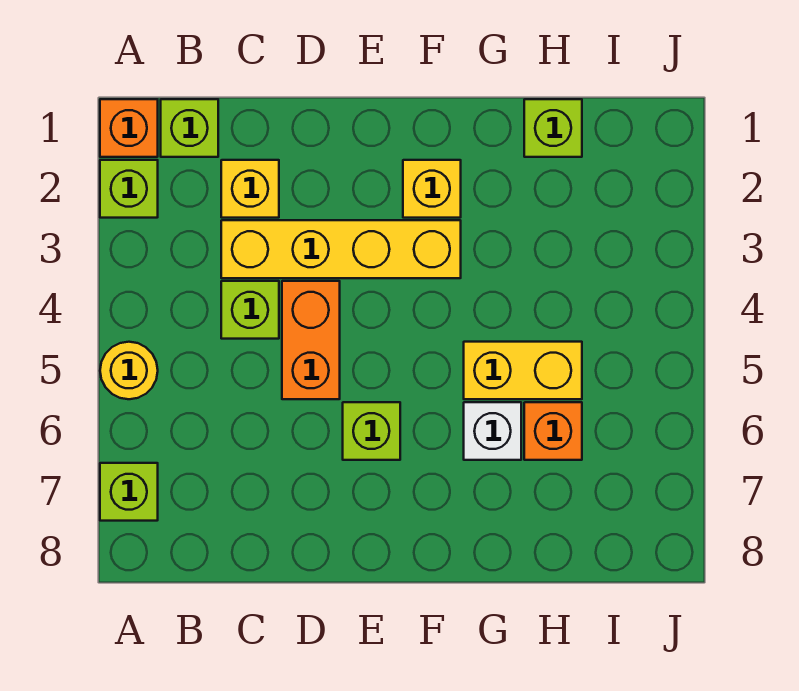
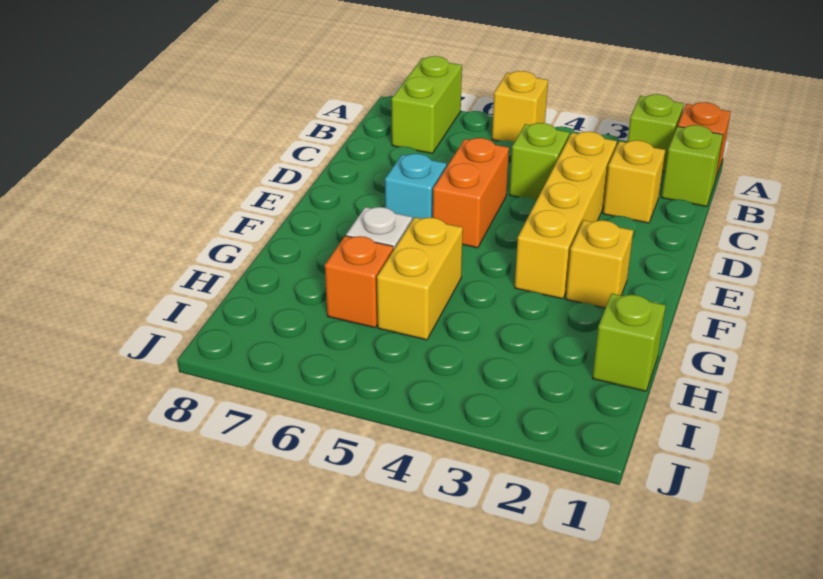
yellow round brick A5 level 1 -> yellow brick A5 level 1
lime brick A7 level 1 -> lime brick A7:B7 level 1
orange brick D4:D5 level 1 -> orange brick D5:E5 level 1
lime brick E6 level 1 -> cyan brick E6 level 1

